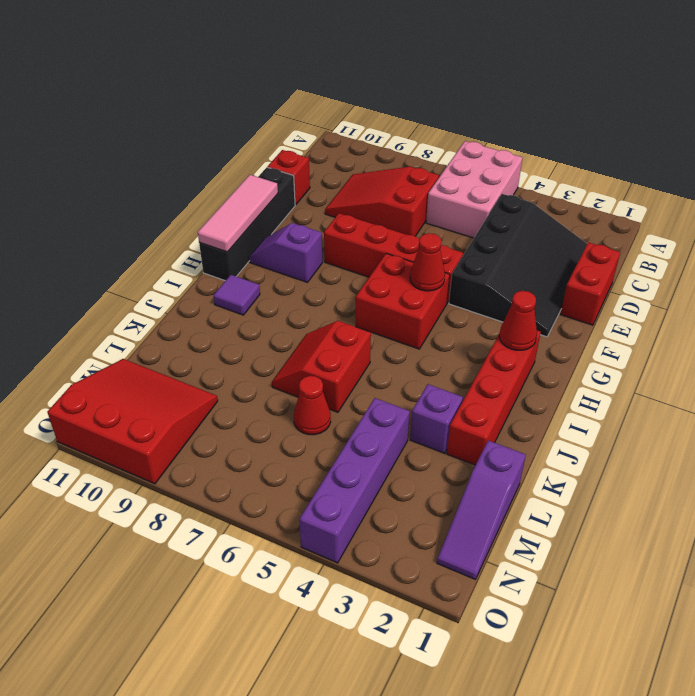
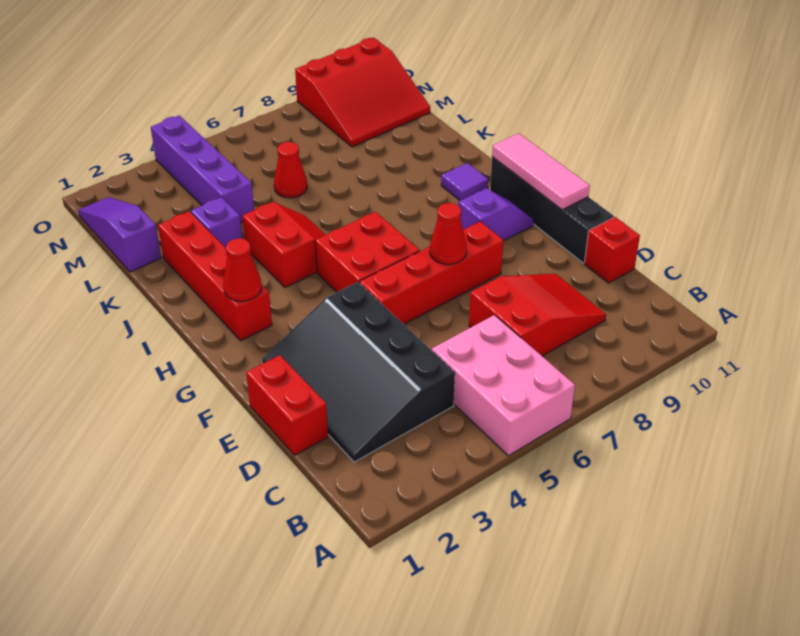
red cone G5 level 2 -> red cone F7 level 2
red slope J6:K7 level 1 top 6 -> red slope I4:J5 level 1 top 4

